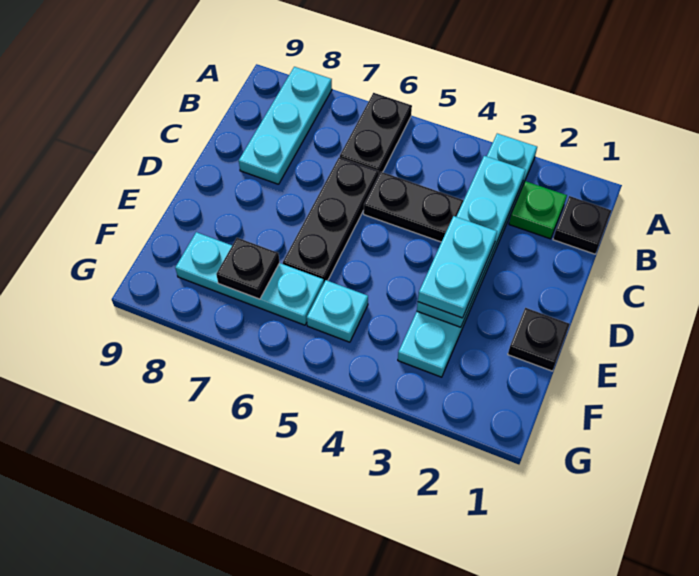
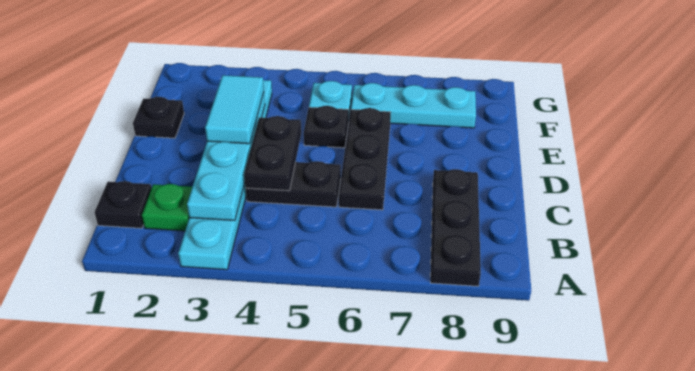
black plate A6:B6 level 1 -> black plate C4:D4 level 2
cyan plate A8:C8 level 1 -> black plate A8:C8 level 1
cyan plate D3:E3 level 3 -> cyan tile D3:E3 level 3
black plate F7 level 2 -> black plate E5 level 1

